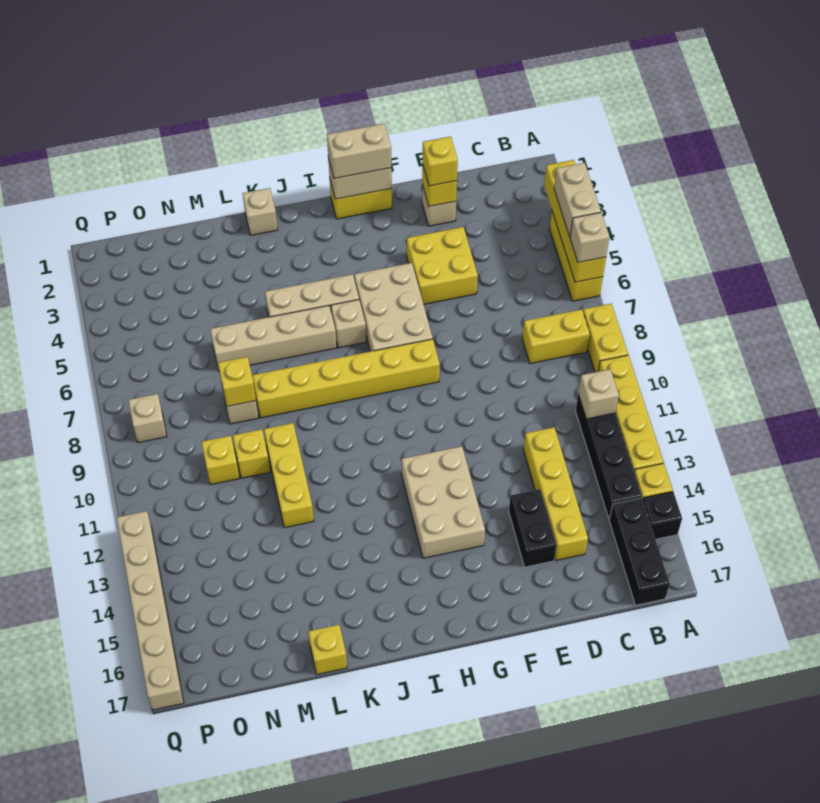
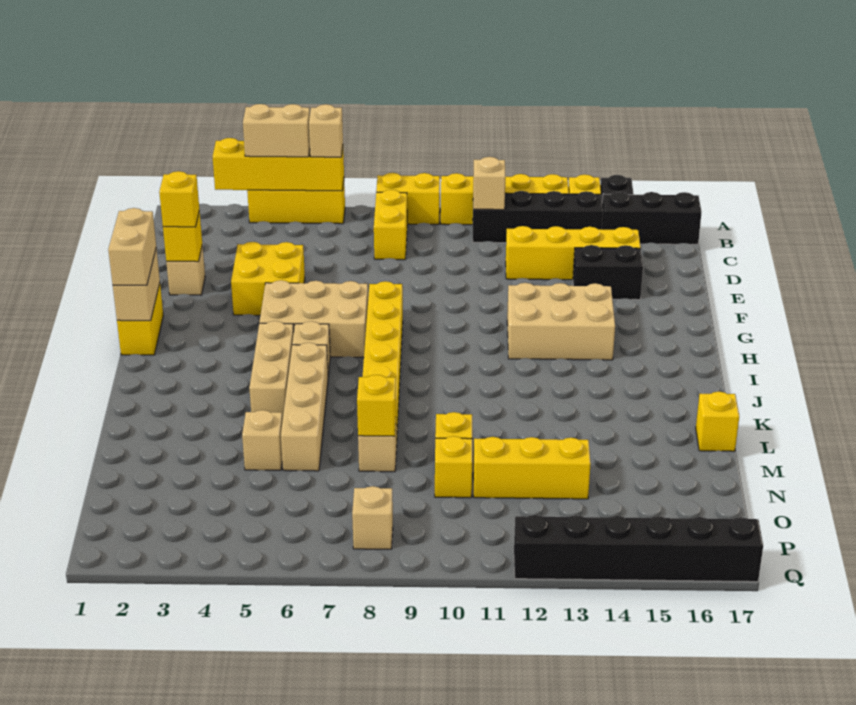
tan brick K1 level 1 -> tan brick M5 level 1
yellow brick L10:L12 level 1 -> yellow brick N11:N13 level 1
tan brick Q12:Q17 level 1 -> black brick Q12:Q17 level 1

